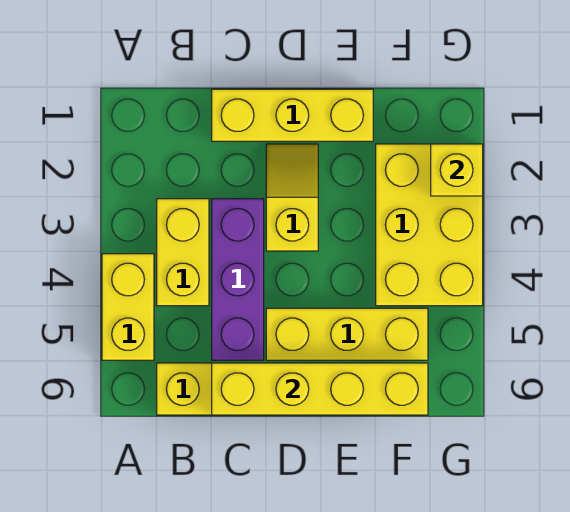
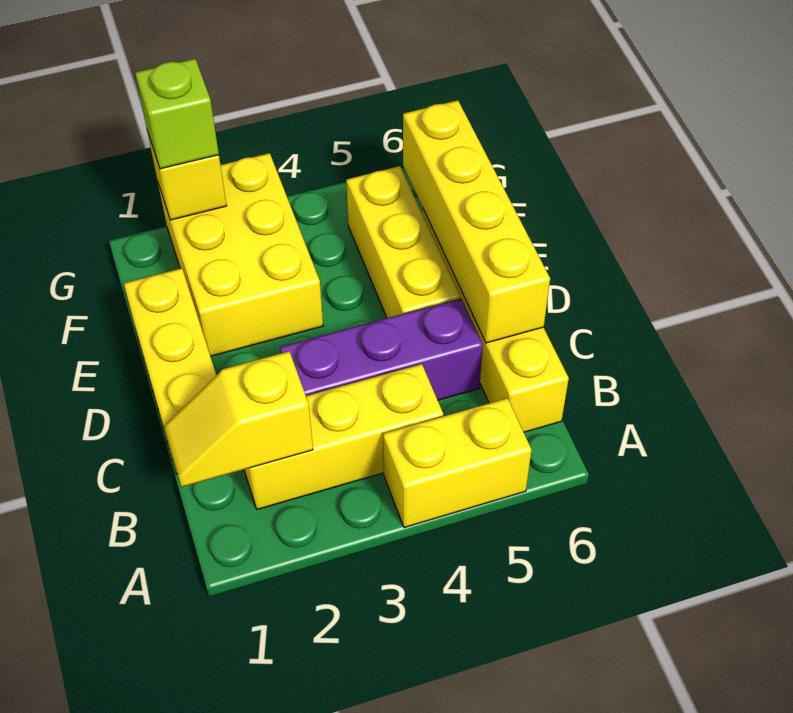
yellow brick B3:B4 level 1 -> yellow brick B2:B4 level 1
yellow slope D2:D3 level 1 top 3 -> yellow slope B1:B2 level 2 top 2
yellow brick F2:G4 level 1 -> yellow brick E2:G3 level 1
none -> lime brick G2 level 3

